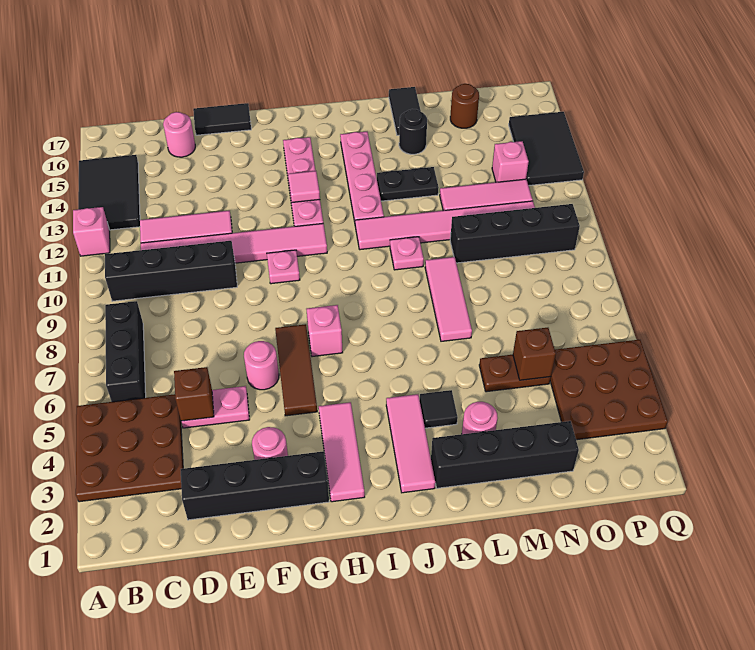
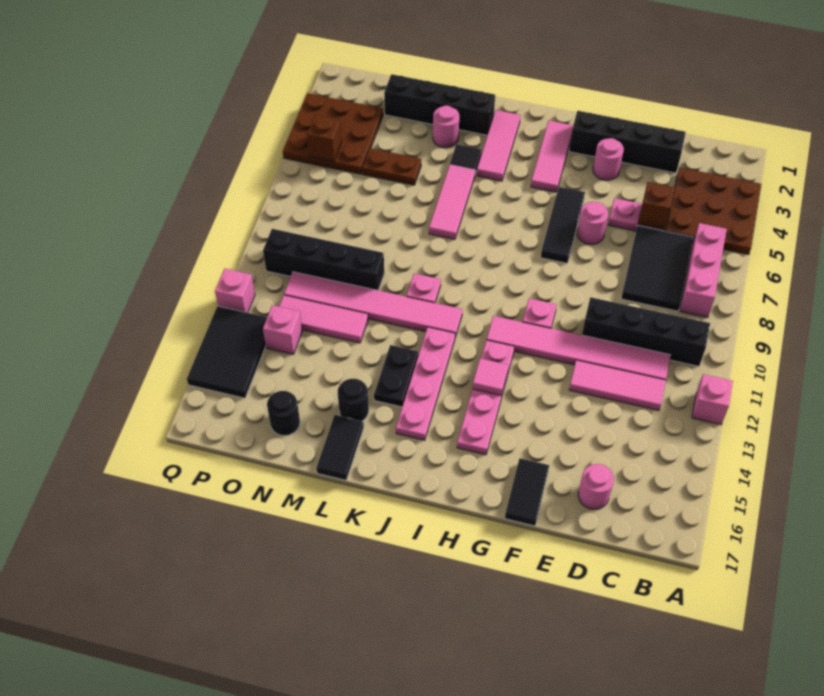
black tile A13:B15 level 1 -> black tile C6:D8 level 1
black brick B6:B8 level 1 -> pink brick B6:B8 level 1
black tile E17:F17 level 1 -> black tile F16:F17 level 1
brown tile G5:G7 level 1 -> black tile G5:G7 level 1
pink brick H7 level 1 -> pink brick Q12 level 1
black plate K13:L13 level 1 -> black plate K13:K14 level 1
pink tile L7:L9 level 1 -> pink tile K5:K7 level 1
brown brick N5 level 2 -> brown brick P5 level 2
brown round brick N16 level 1 -> black round brick N16 level 1

